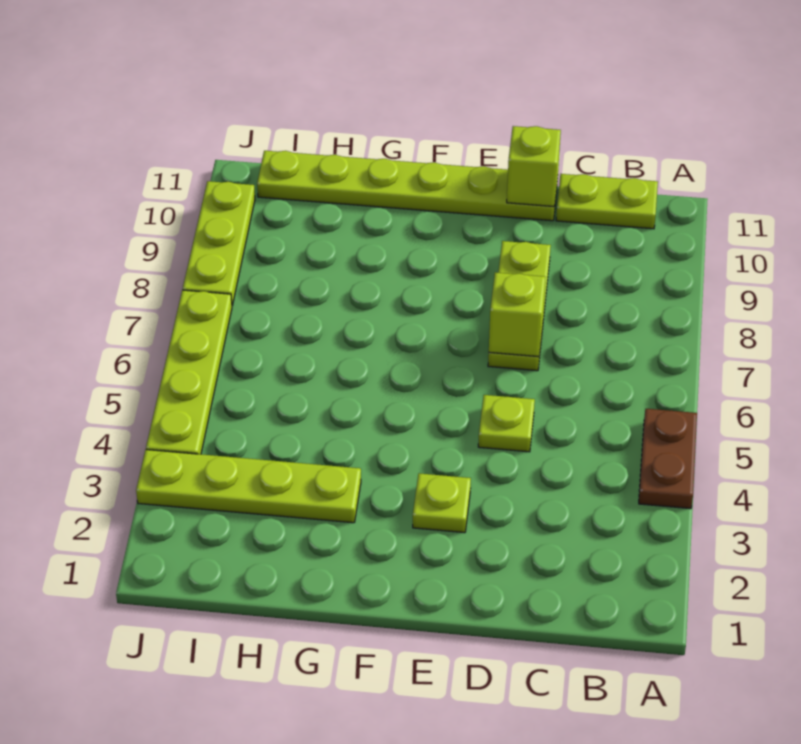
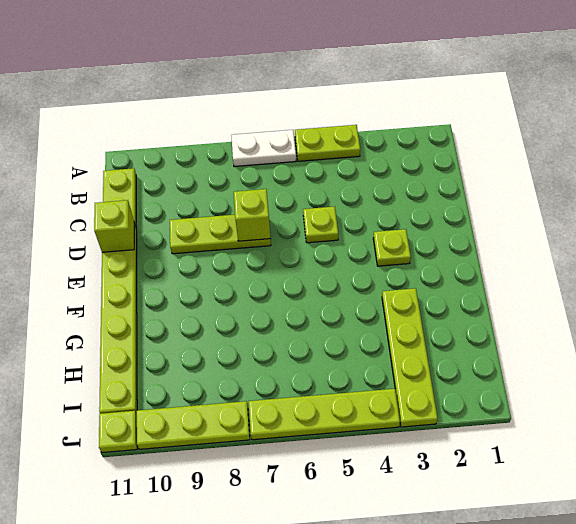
brown plate A4:A5 level 1 -> lime plate A4:A5 level 1
none -> white plate A6:A7 level 1
none -> lime plate J11 level 1

